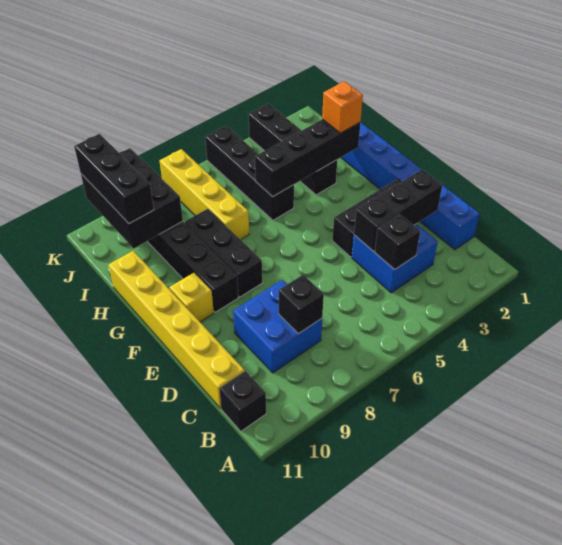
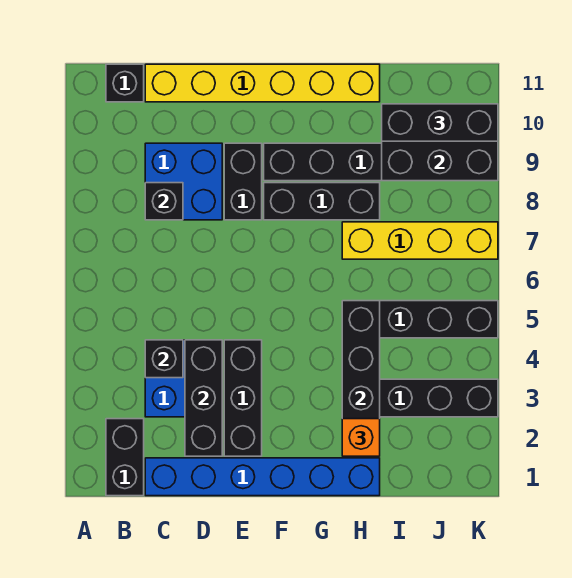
none -> black brick B1:B2 level 1
none -> black brick E8:E9 level 1
yellow brick F10 level 1 -> none

